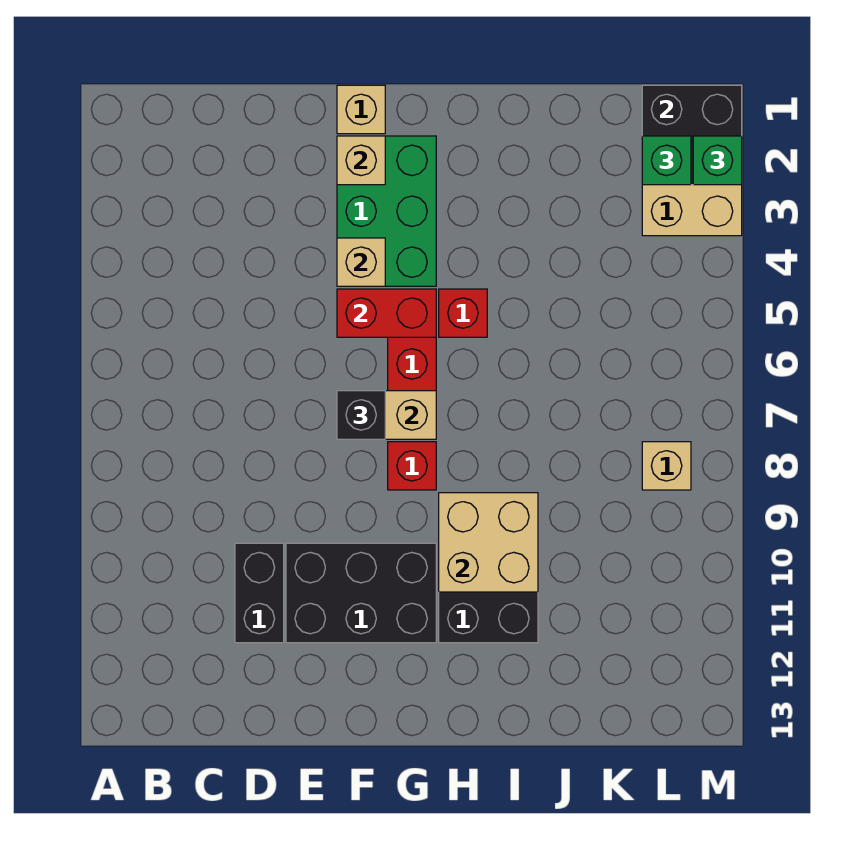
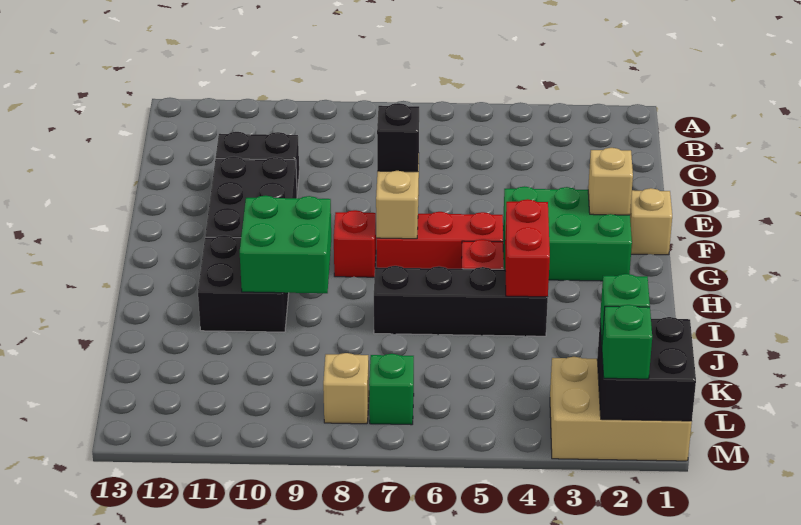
tan brick F4 level 2 -> none
red brick F5:G5 level 2 -> red brick H4:I4 level 2
tan brick H9:I10 level 2 -> green brick H9:I10 level 2
none -> black brick I4:I7 level 1
none -> green brick L7 level 1

